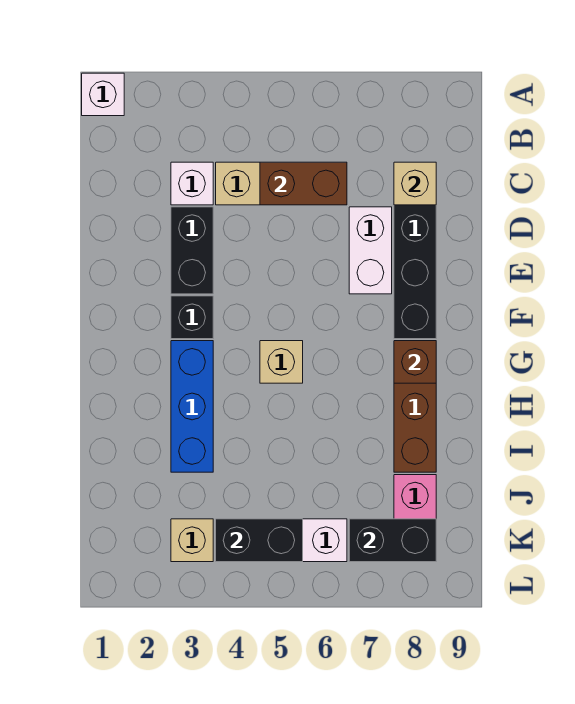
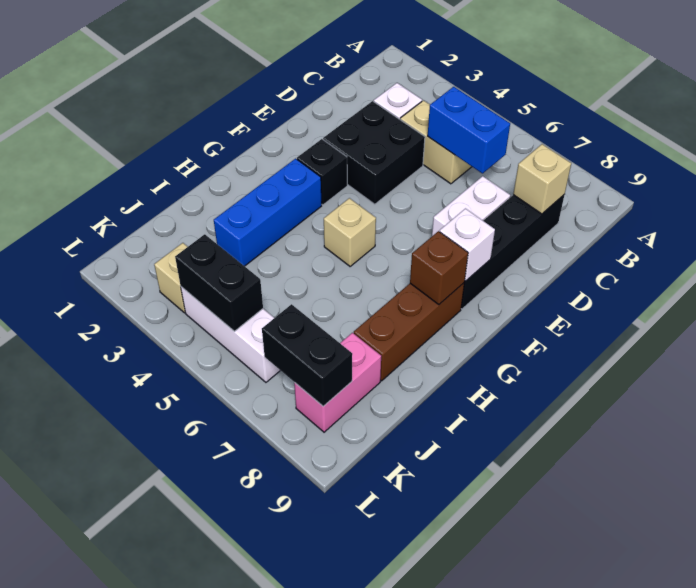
white brick A1 level 1 -> white brick F8 level 2
brown brick C5:C6 level 2 -> blue brick C5:C6 level 2
black brick D3:E3 level 1 -> black brick D3:E4 level 1

